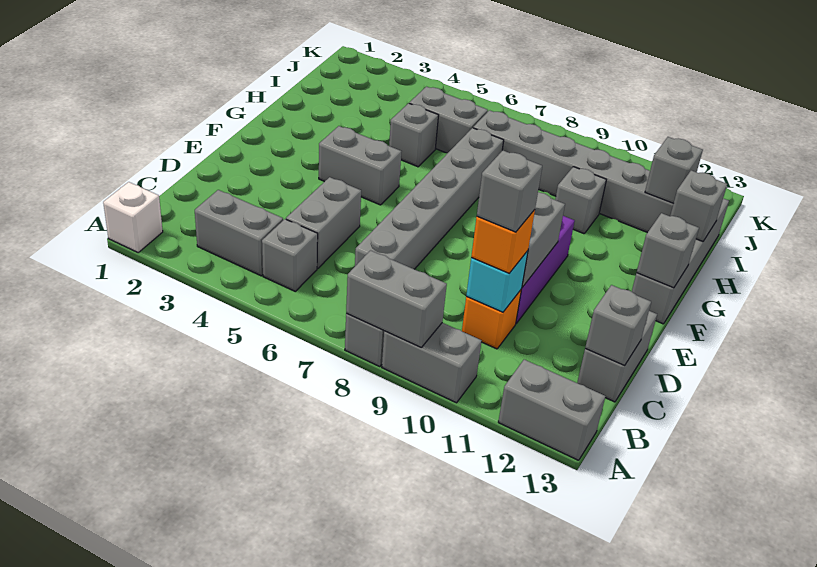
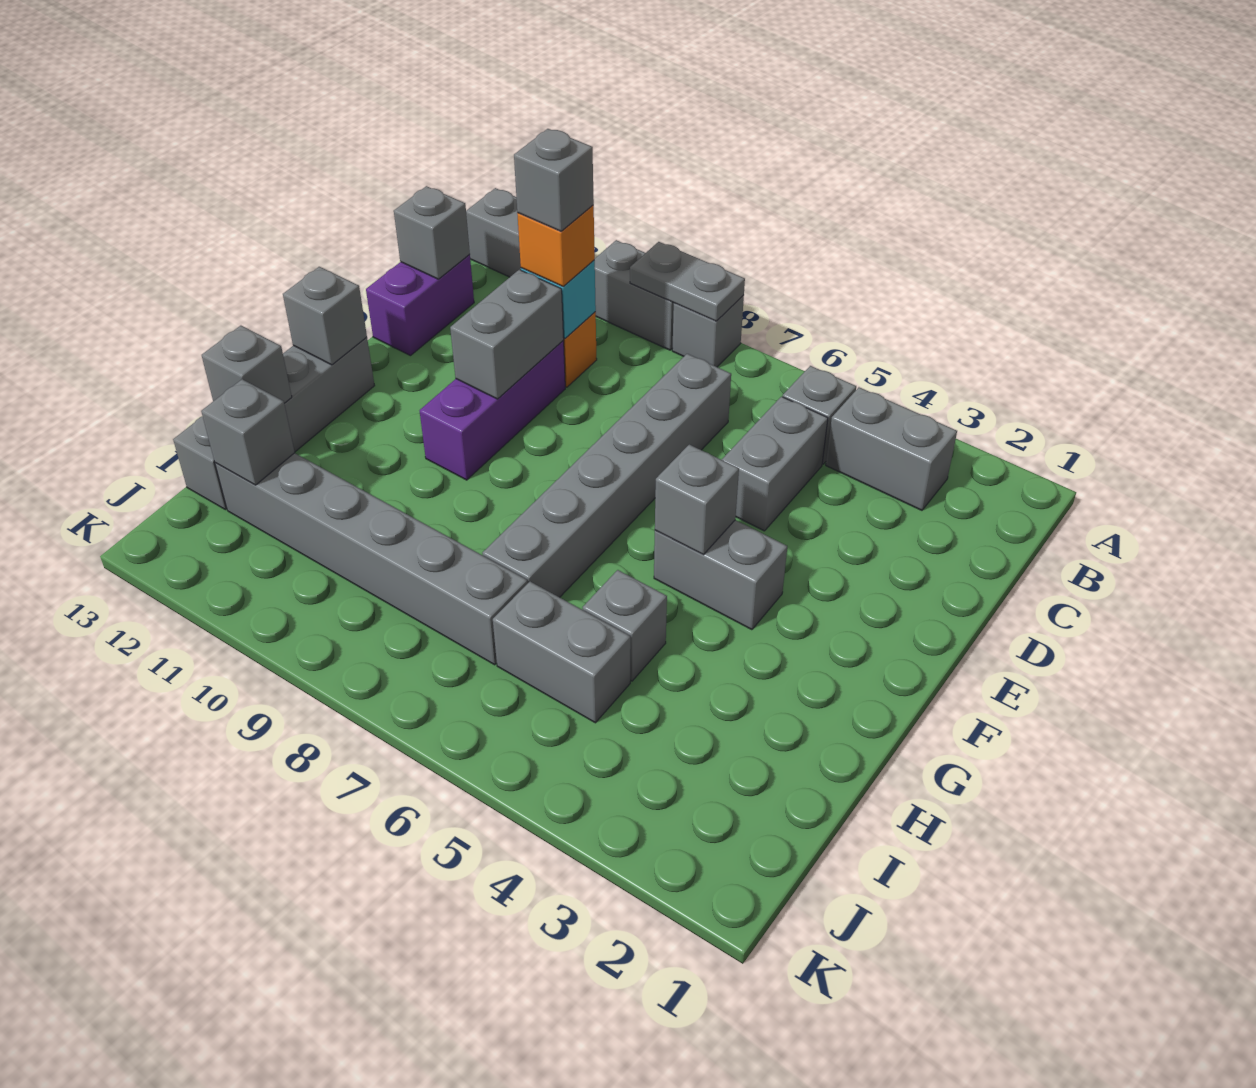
white brick A1 level 1 -> none
grey brick A8:A9 level 2 -> grey plate A8:A9 level 2
grey brick C13:D13 level 1 -> purple brick C13:D13 level 1
grey brick H10 level 1 -> grey brick F5 level 2

